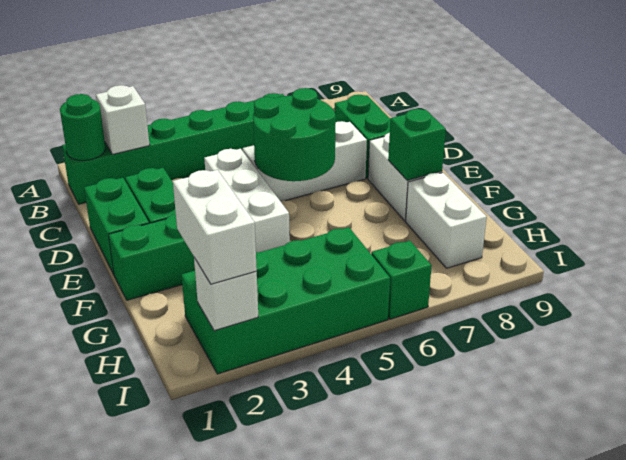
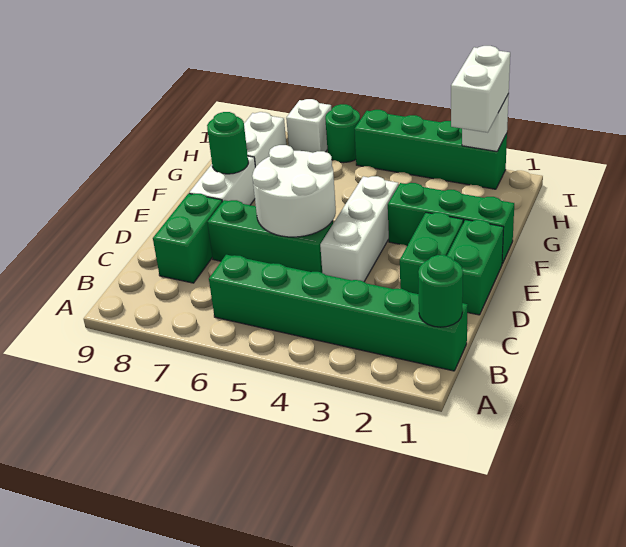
white brick B2 level 2 -> white brick I7 level 1
white brick D5:D7 level 1 -> green brick D5:D7 level 1
green round brick D5:E6 level 2 -> white round brick D5:E6 level 2
green brick F8 level 2 -> green round brick F8 level 2
green brick H2:I5 level 1 -> green brick I2:I5 level 1
green brick I6 level 1 -> green round brick I6 level 1

